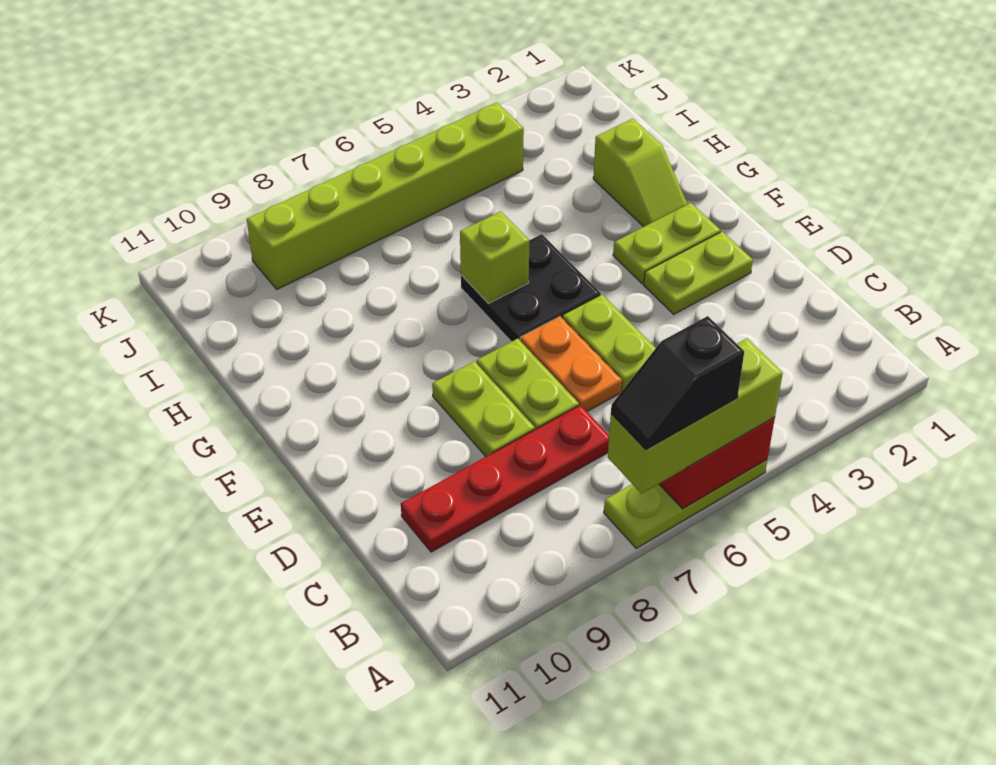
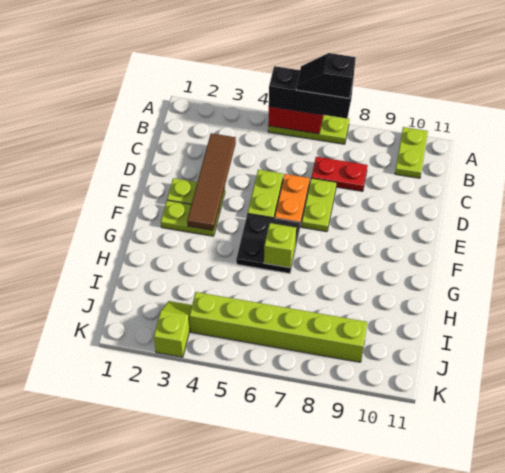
lime brick A5:A7 level 3 -> black brick A5:A7 level 3
black slope A6:A7 level 4 top 6 -> black slope A6:A7 level 4 top 7
none -> brown tile C3:F3 level 2
red plate C7:C10 level 1 -> red plate C7:C8 level 1
lime plate D8:E8 level 1 -> lime plate A10:B10 level 1
lime slope G2:H2 level 1 top H -> lime slope J3:K3 level 1 top K

